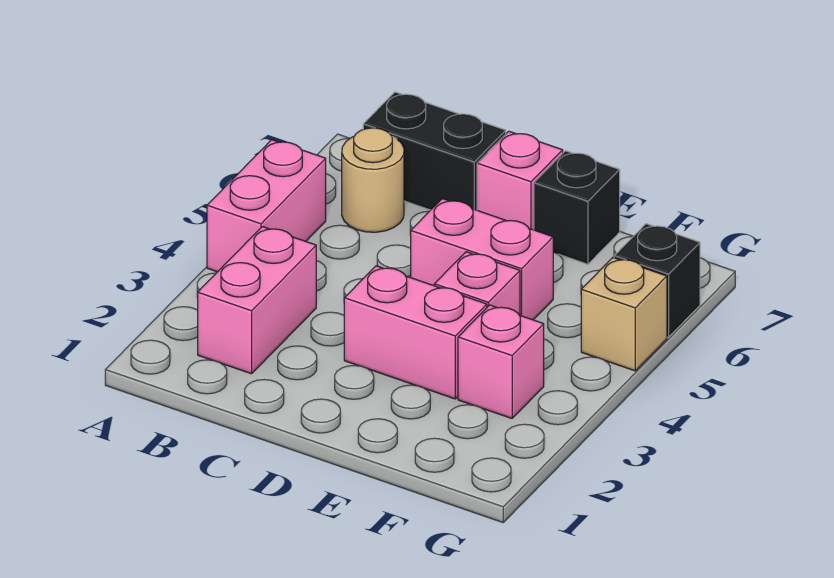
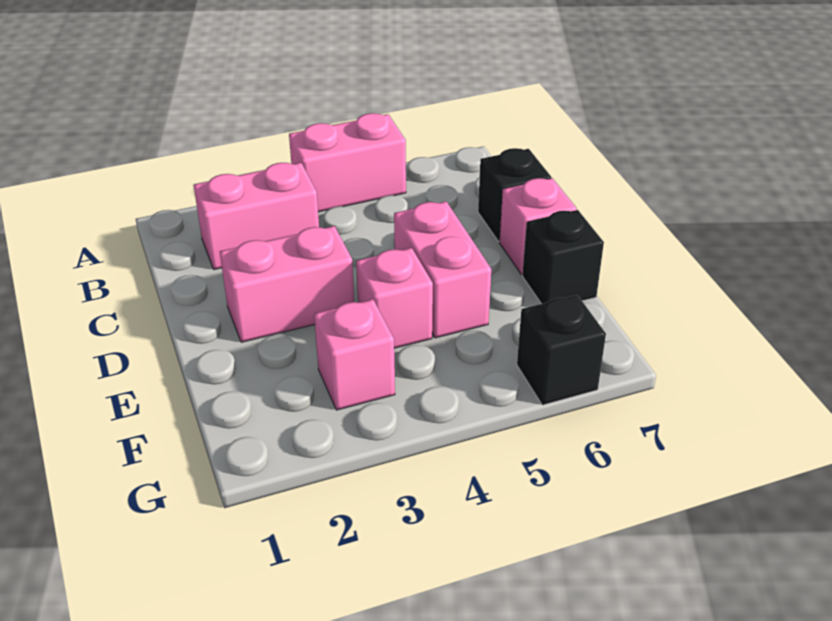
tan round brick B6 level 1 -> none
black brick B7:C7 level 1 -> black brick C7 level 1
pink brick D3:E3 level 1 -> pink brick D2:D3 level 1
tan brick G5 level 1 -> none

